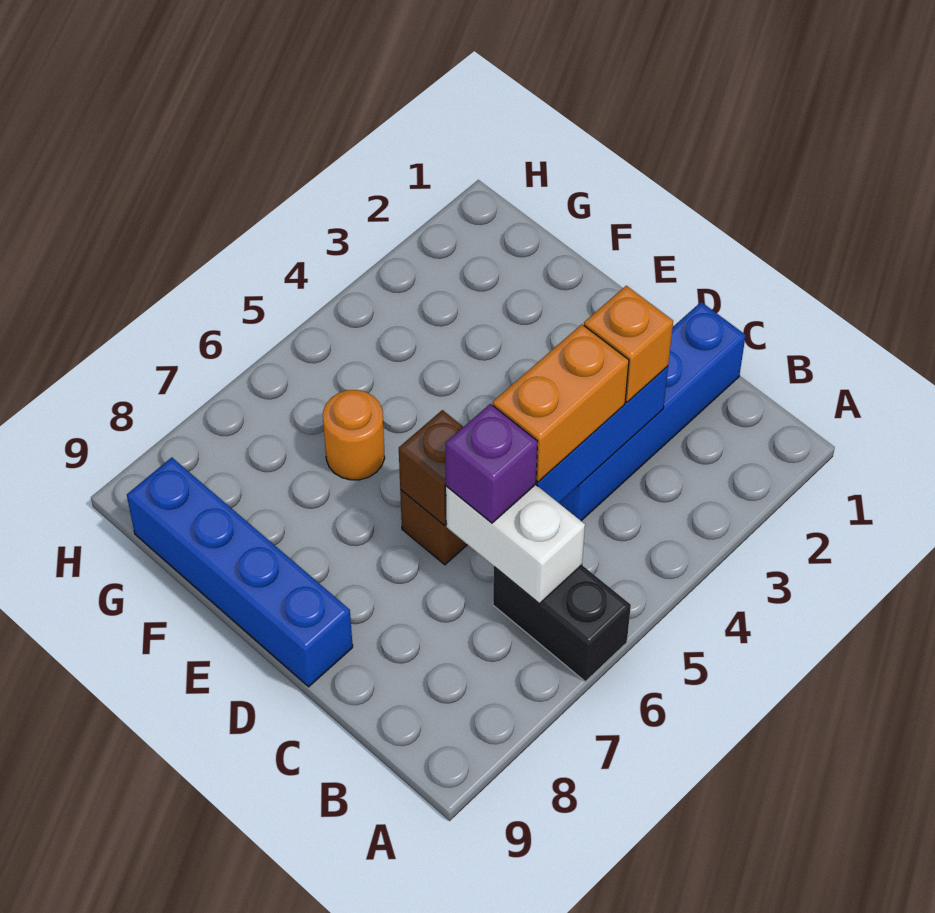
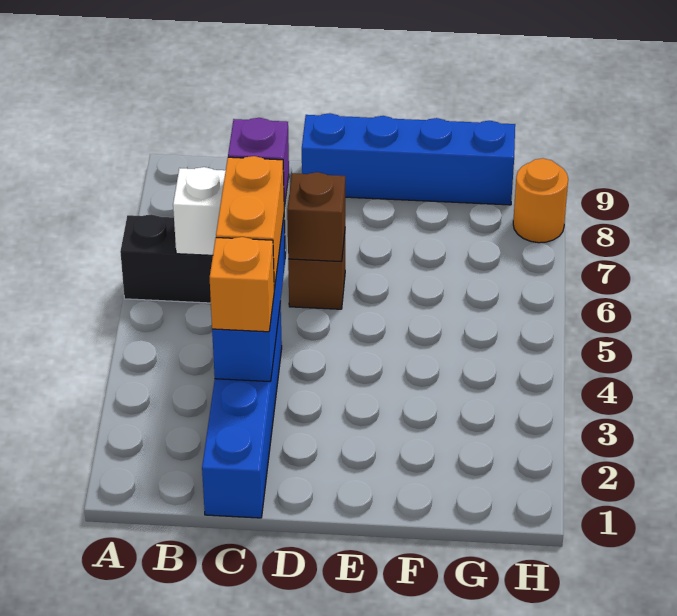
orange round brick F6 level 1 -> orange round brick H8 level 1

